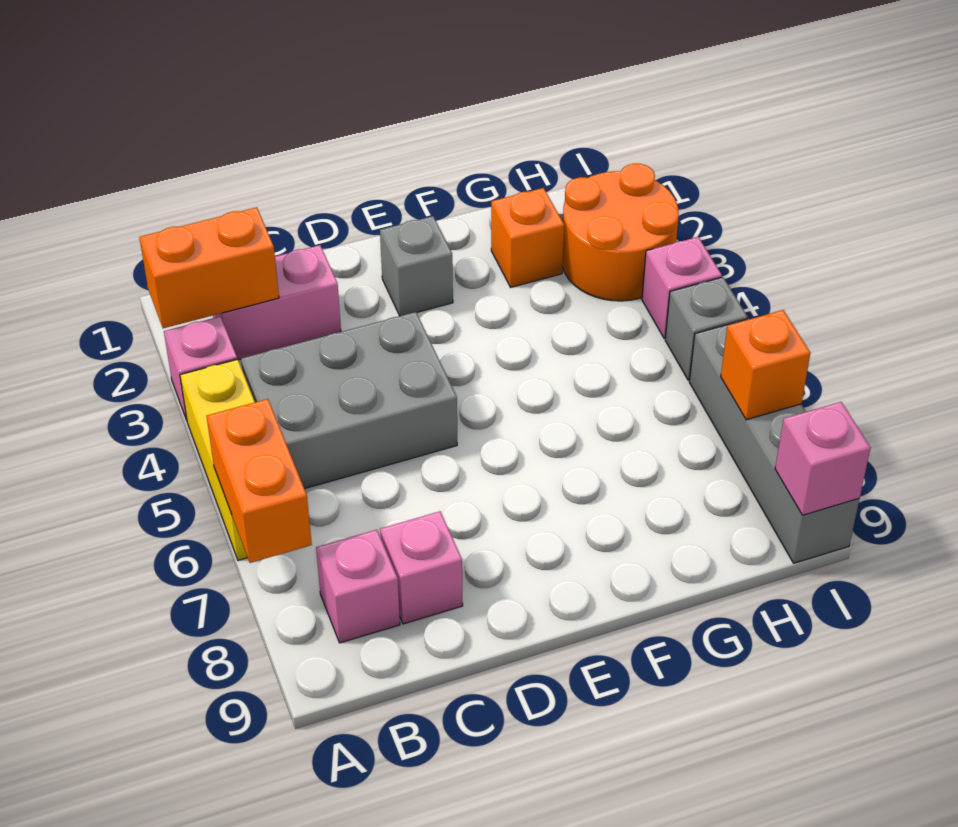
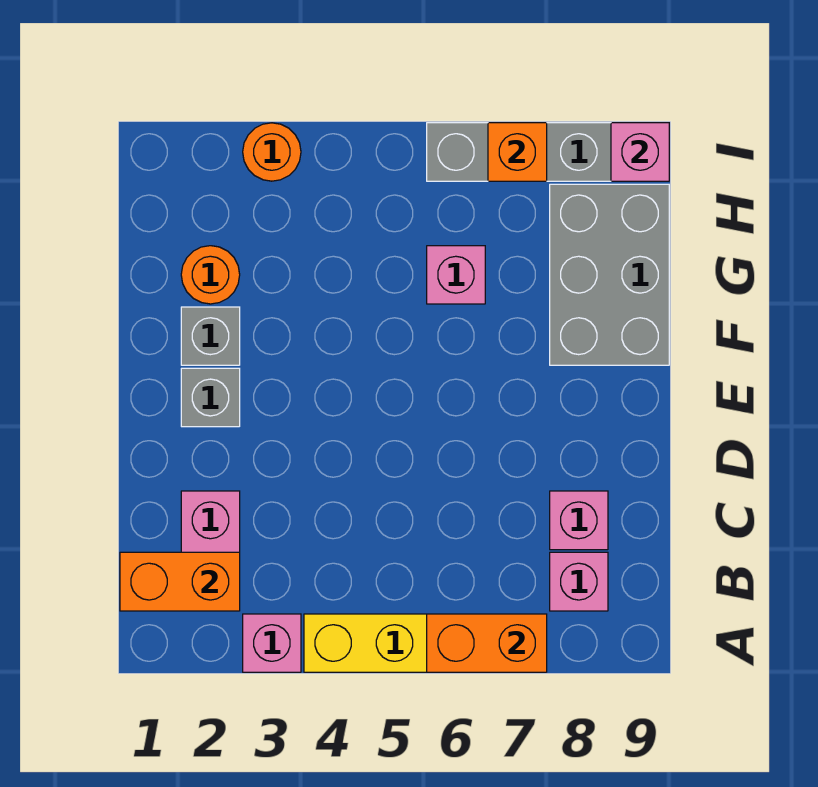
orange brick A2:B2 level 2 -> orange brick B1:B2 level 2
grey brick B4:D5 level 1 -> grey brick F8:H9 level 1
orange brick G2 level 1 -> orange round brick G2 level 1
orange round brick H2:I3 level 1 -> orange round brick I3 level 1
pink brick I4 level 1 -> pink brick G6 level 1
grey brick I5 level 1 -> grey brick F2 level 1

